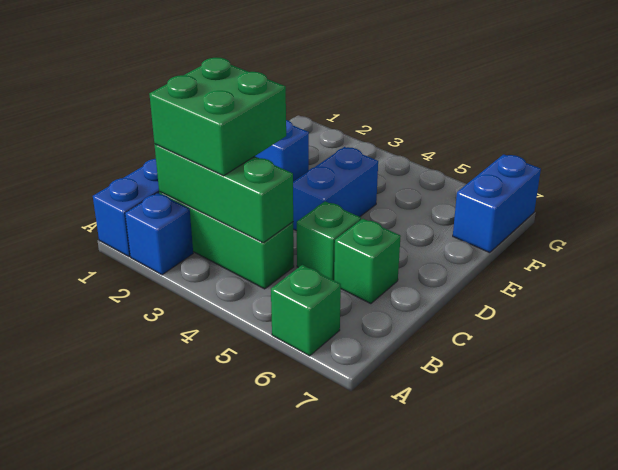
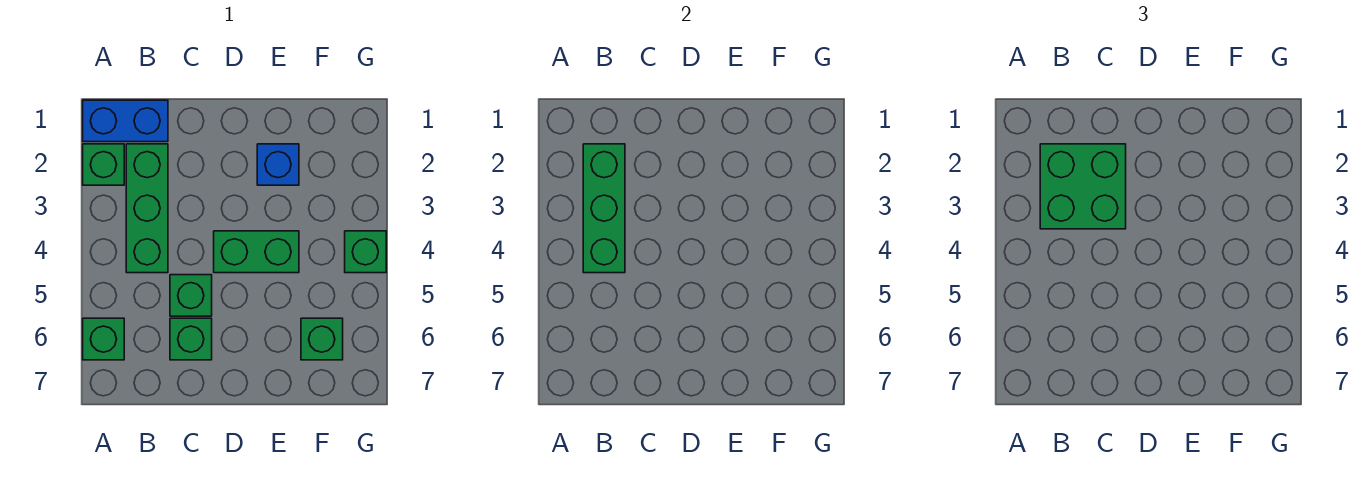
blue brick A2 level 1 -> green brick A2 level 1
blue brick D4:E4 level 1 -> green brick D4:E4 level 1
none -> green brick F6 level 1
blue brick F7:G7 level 1 -> none
none -> green brick G4 level 1

